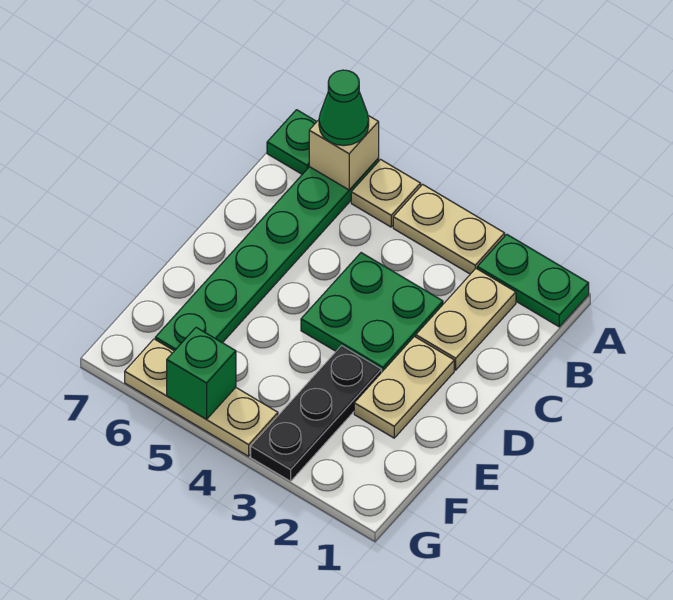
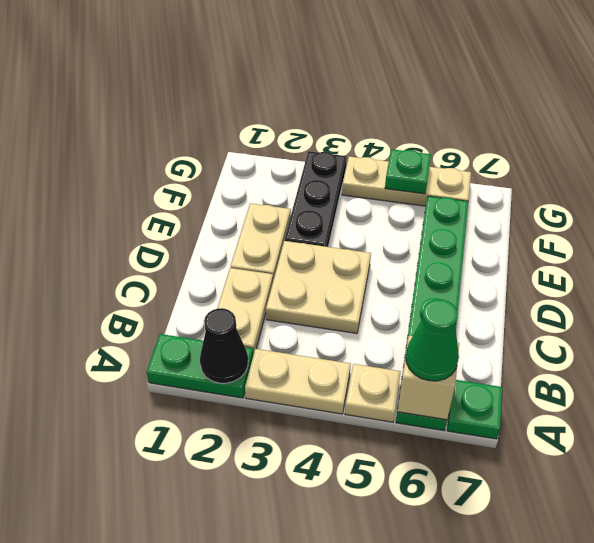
none -> black cone A2 level 2
green plate C3:D4 level 1 -> tan plate C3:D4 level 1
green brick G5 level 2 -> green plate G5 level 2

